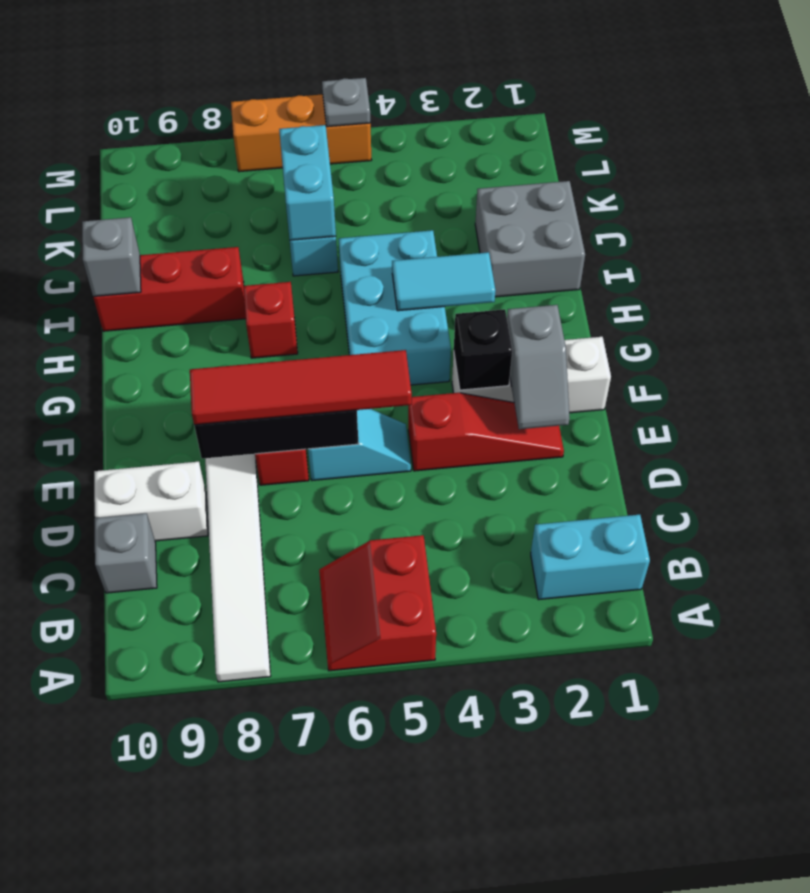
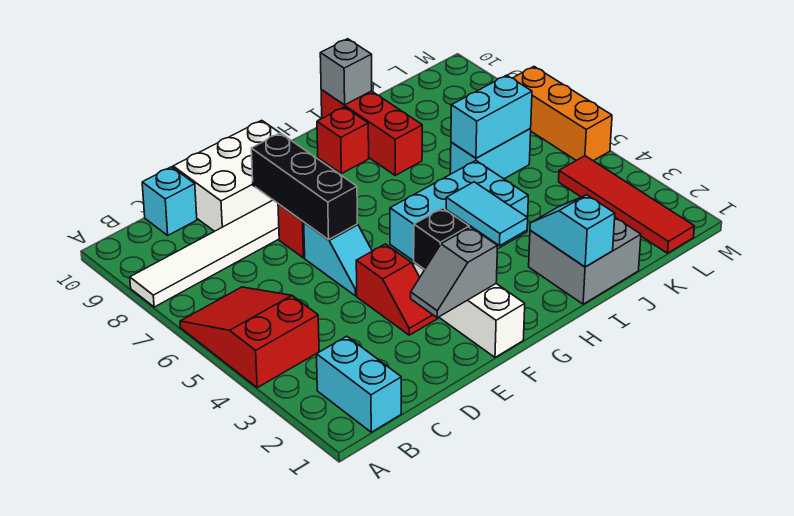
red slope A5:B6 level 1 top 5 -> red slope A4:B6 level 1 top 4
grey brick C10 level 1 -> cyan brick C10 level 1
white brick D9:D10 level 1 -> white brick D9:F10 level 1
red slope E2:E4 level 1 top 4 -> red slope E3:E4 level 1 top 4
red tile E5:E8 level 3 -> red tile L1:L4 level 1
red brick H7 level 1 -> red brick H9 level 1
none -> cyan slope I1:I2 level 2 top 1
grey plate M5 level 2 -> none

